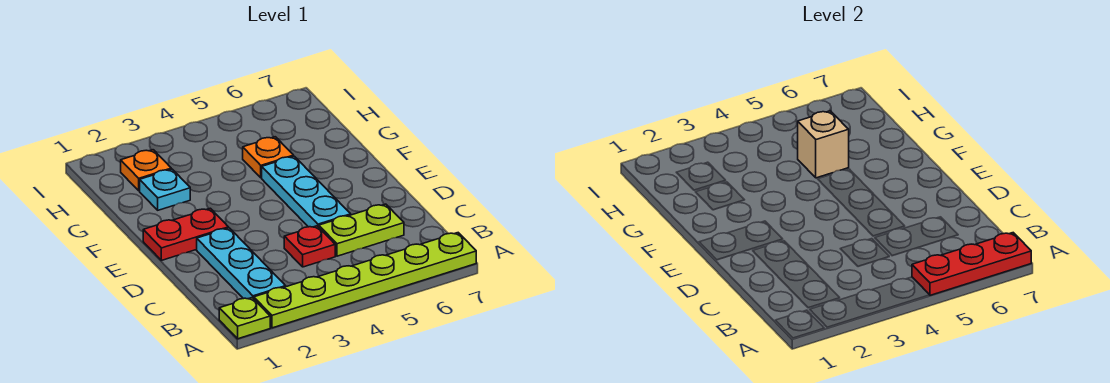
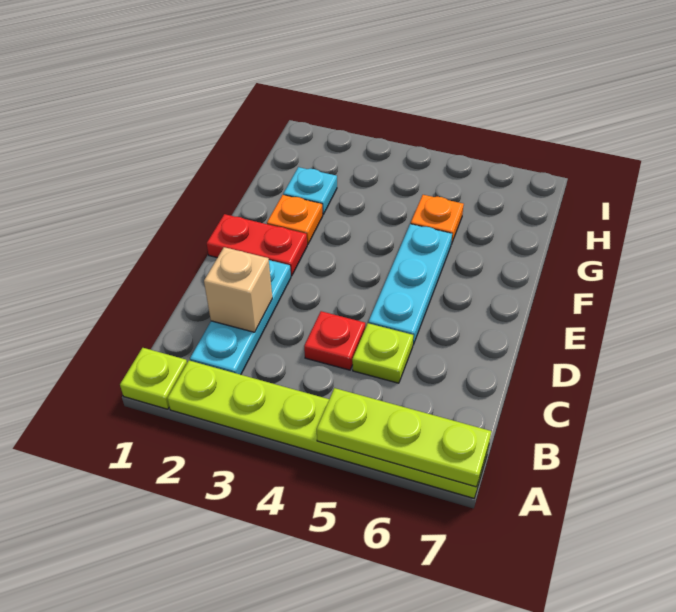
red plate A5:A7 level 2 -> lime plate A5:A7 level 2
lime plate C5:C6 level 1 -> lime plate C5 level 1
tan brick G5 level 2 -> tan brick C2 level 2
orange plate H2 level 1 -> orange plate F2 level 1

